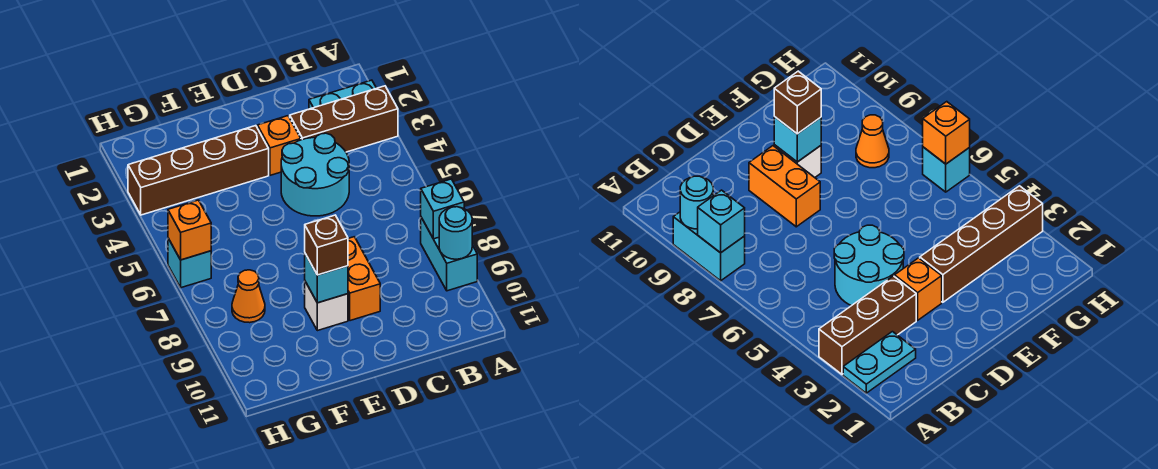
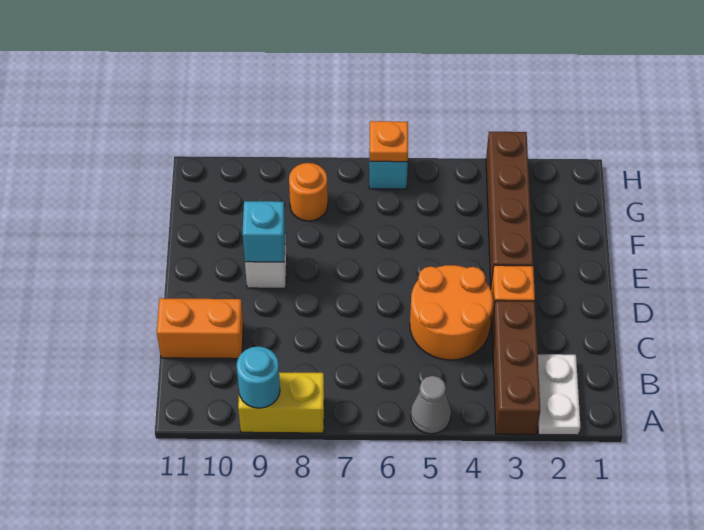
cyan plate A2:B2 level 1 -> white plate A2:B2 level 1
none -> grey cone A5 level 1
cyan brick A8:A9 level 1 -> yellow brick A8:A9 level 1
cyan brick A8 level 2 -> none
cyan round brick C4:D5 level 1 -> orange round brick C4:D5 level 1
orange brick D8:D9 level 1 -> orange brick C10:C11 level 1
brown brick E9 level 3 -> none
orange cone G8 level 1 -> orange round brick G8 level 1
orange brick H6 level 2 -> orange plate H6 level 2

